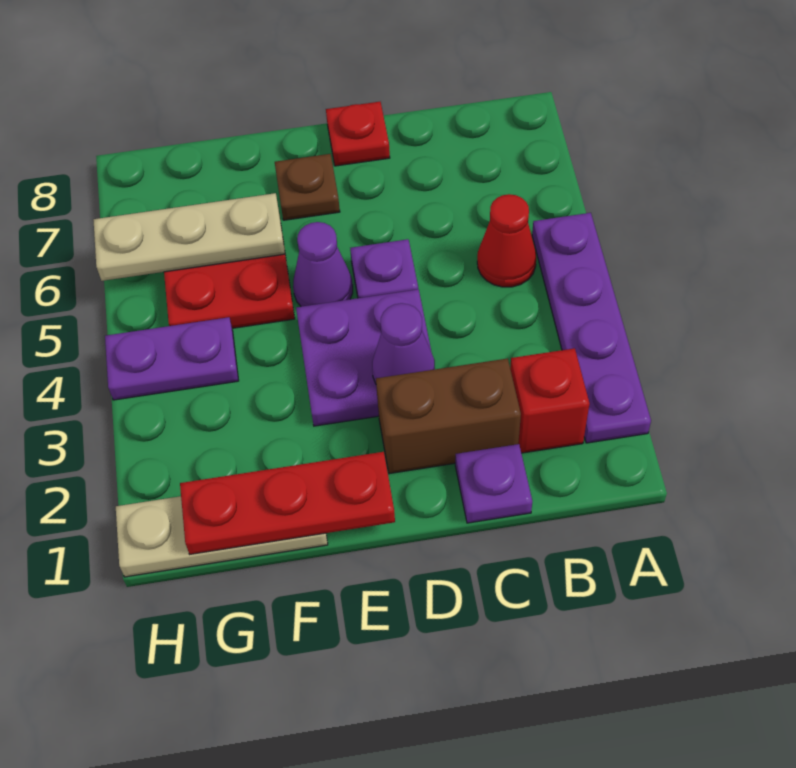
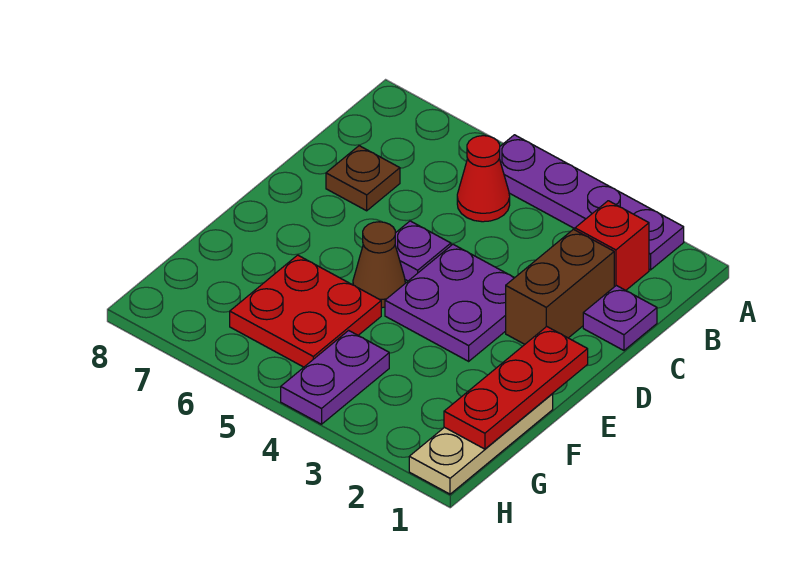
purple cone D3 level 2 -> none
red plate D8 level 1 -> none
purple cone E5 level 1 -> brown cone E5 level 1
brown plate E7 level 1 -> brown plate C7 level 1
tan plate F6:H6 level 2 -> none

